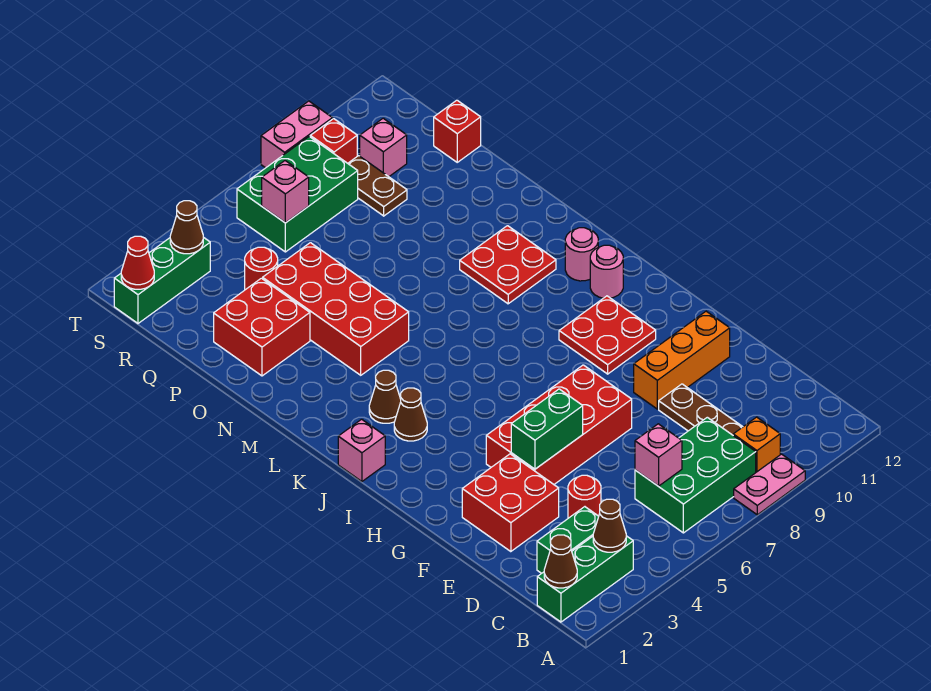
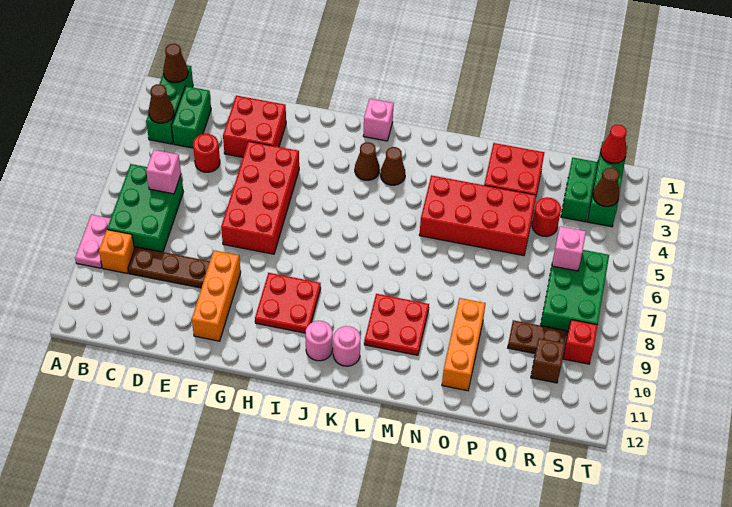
green brick F4:F5 level 2 -> green brick R2:R3 level 1
none -> orange brick O9:O11 level 1
red brick Q12 level 1 -> none
pink brick R10 level 1 -> brown brick R10 level 1
pink brick T8:T9 level 1 -> none

